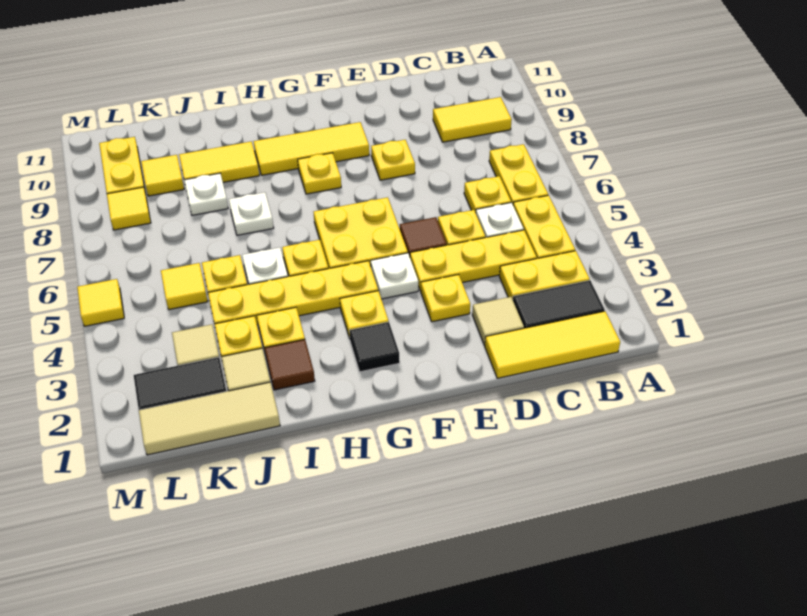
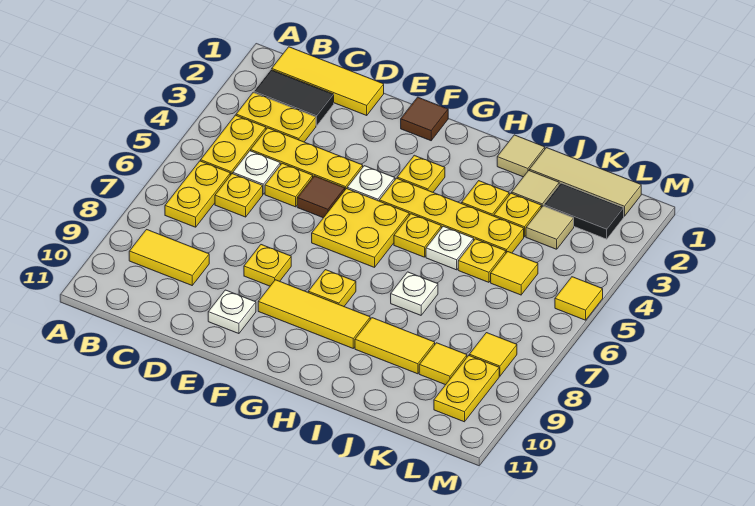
tan tile D2 level 1 -> tan tile I1 level 1
yellow plate E3 level 1 -> none
black tile G2 level 1 -> none
brown tile I2 level 1 -> brown tile F1 level 1
white plate J8 level 1 -> white plate E10 level 1

